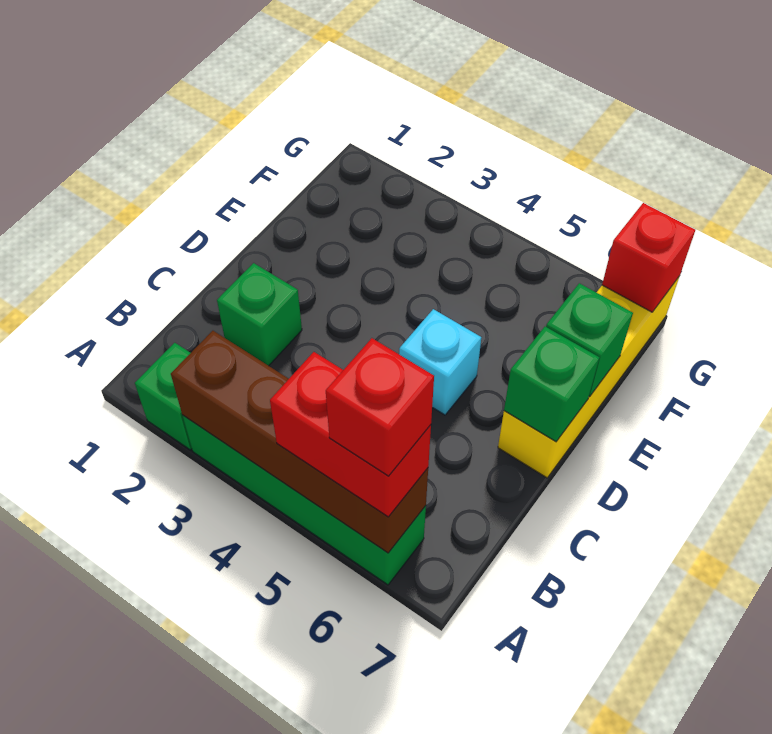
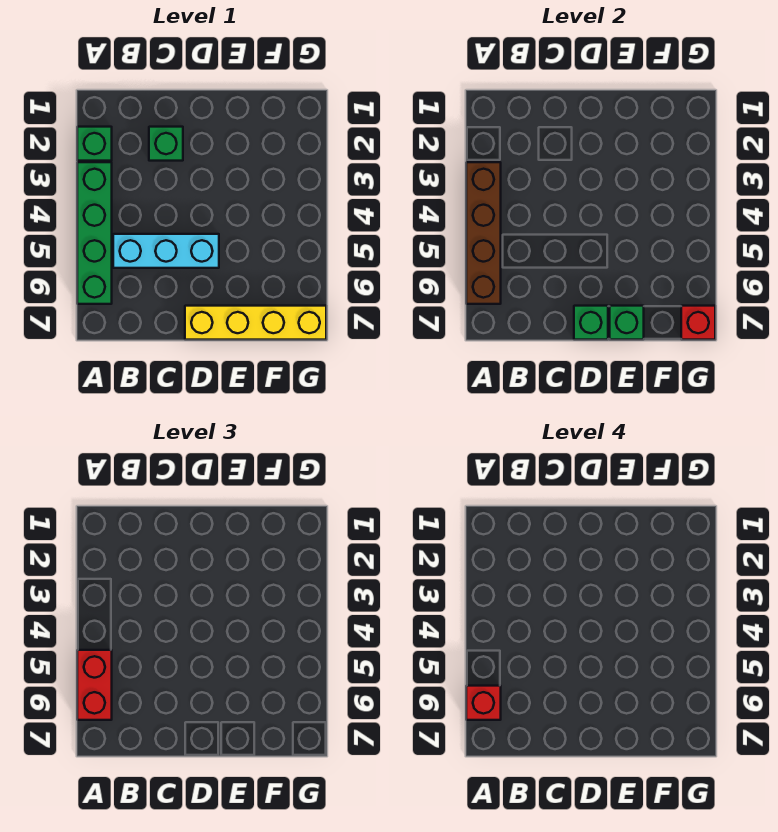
cyan brick D5 level 1 -> cyan brick B5:D5 level 1

